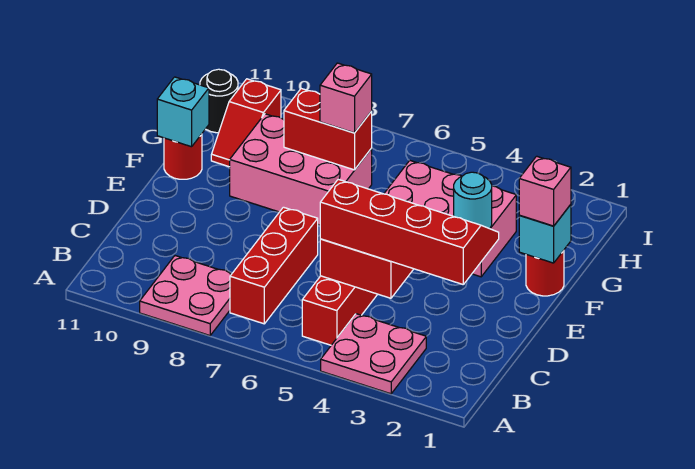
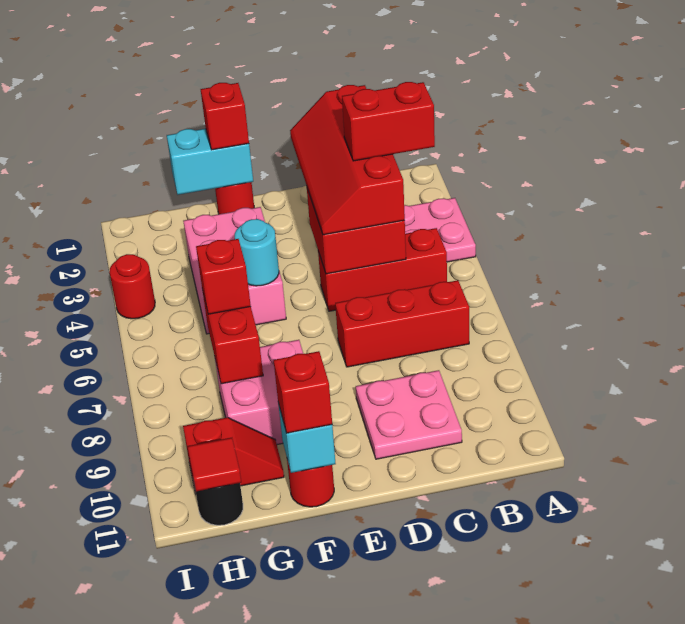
pink plate A8:B9 level 1 -> pink plate C9:D10 level 1
none -> red brick B4:C4 level 4
cyan brick F1 level 2 -> cyan brick F1:G1 level 2
pink brick F1 level 3 -> red brick F1 level 3
cyan round brick F3 level 2 -> cyan round brick F5 level 2
pink brick F7:G9 level 1 -> pink brick F8:G9 level 1
none -> red brick F11 level 3
pink brick G7 level 3 -> red brick G7 level 3
none -> red tile H11 level 2
none -> red round brick I4 level 1

